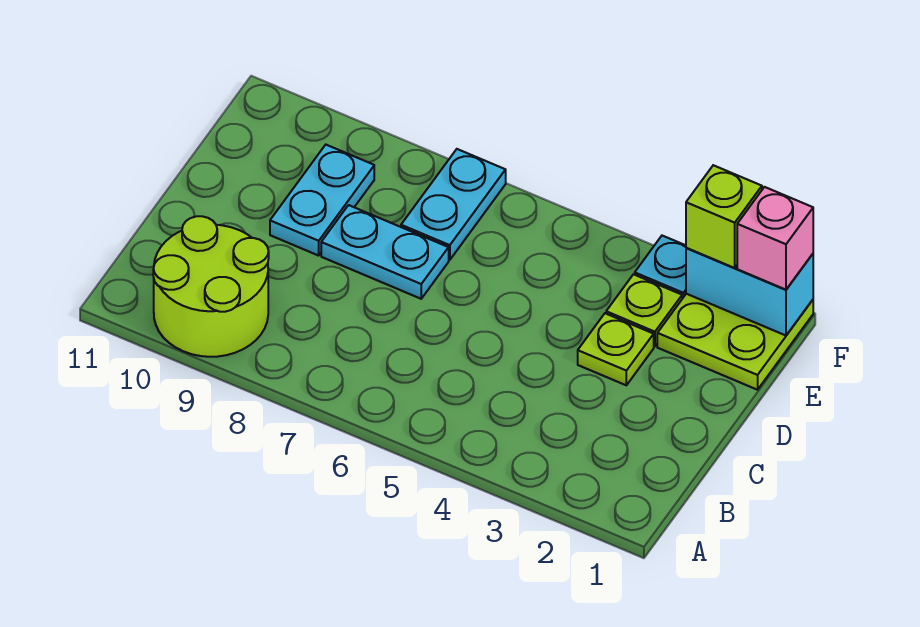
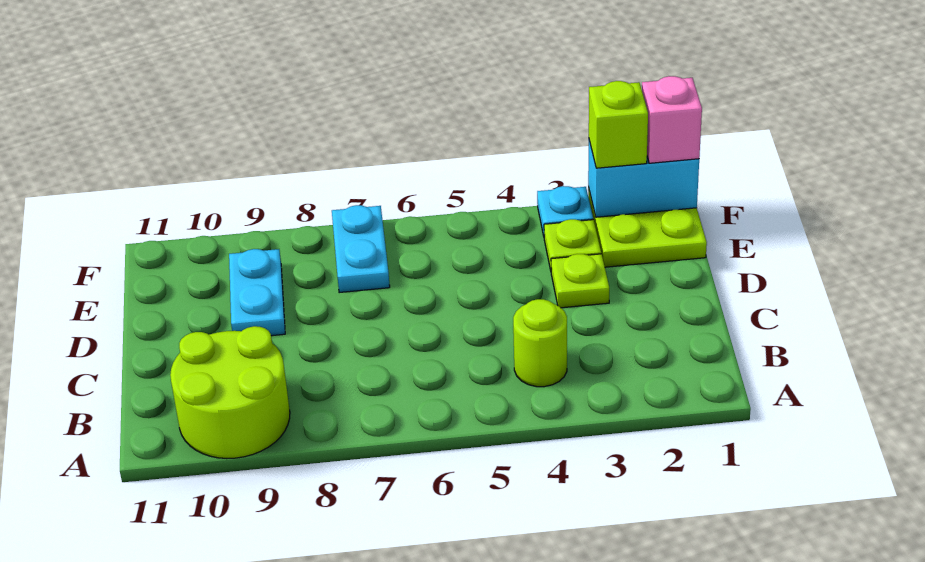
none -> lime round brick B4 level 1
cyan plate D7:D8 level 1 -> none

